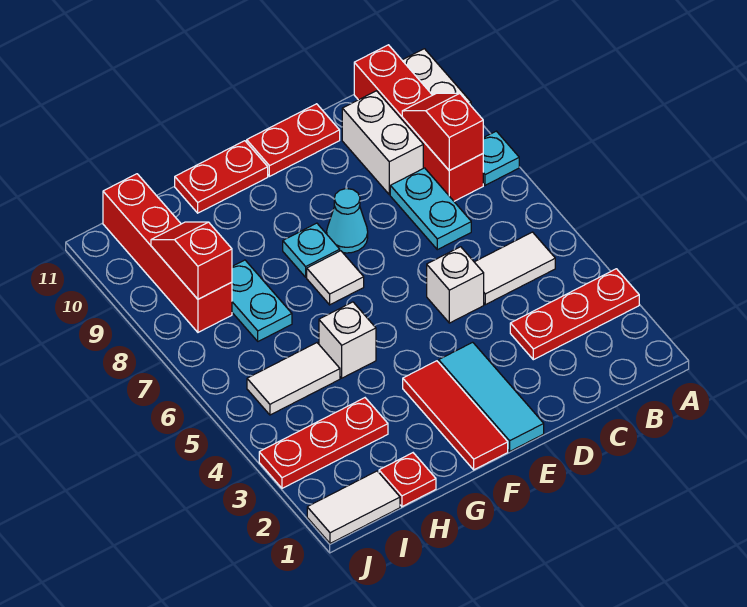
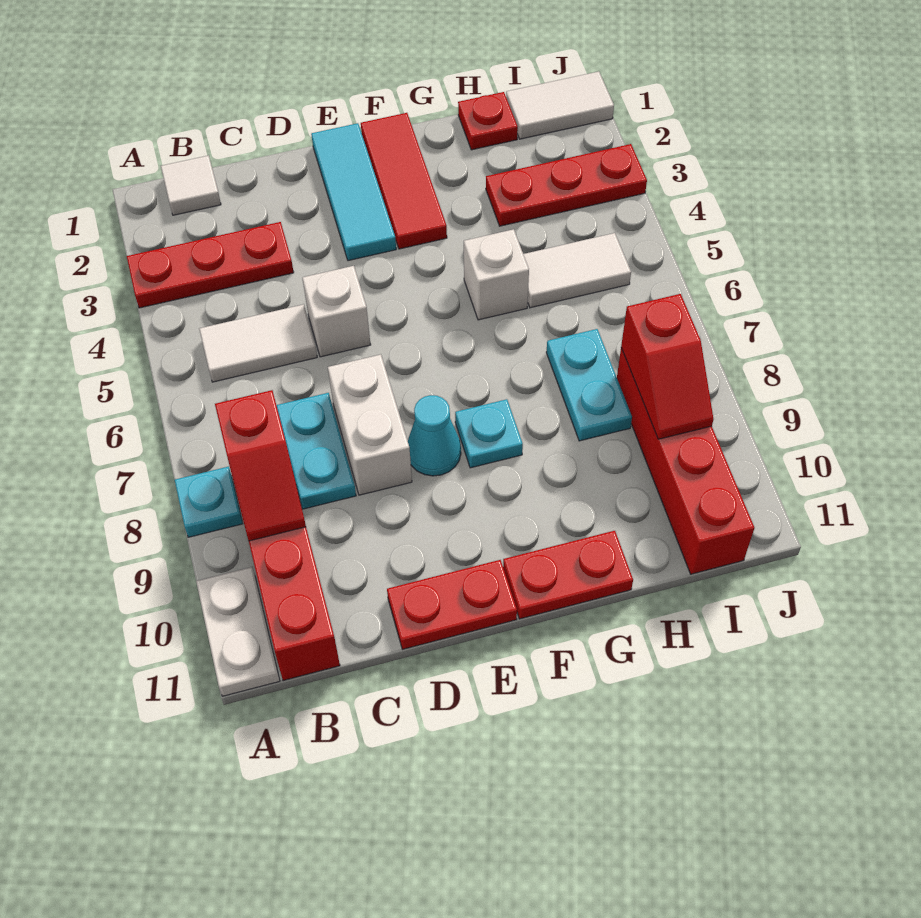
white brick C9:C10 level 1 -> white brick D7:D8 level 1
white tile F7 level 1 -> white tile B1 level 1

